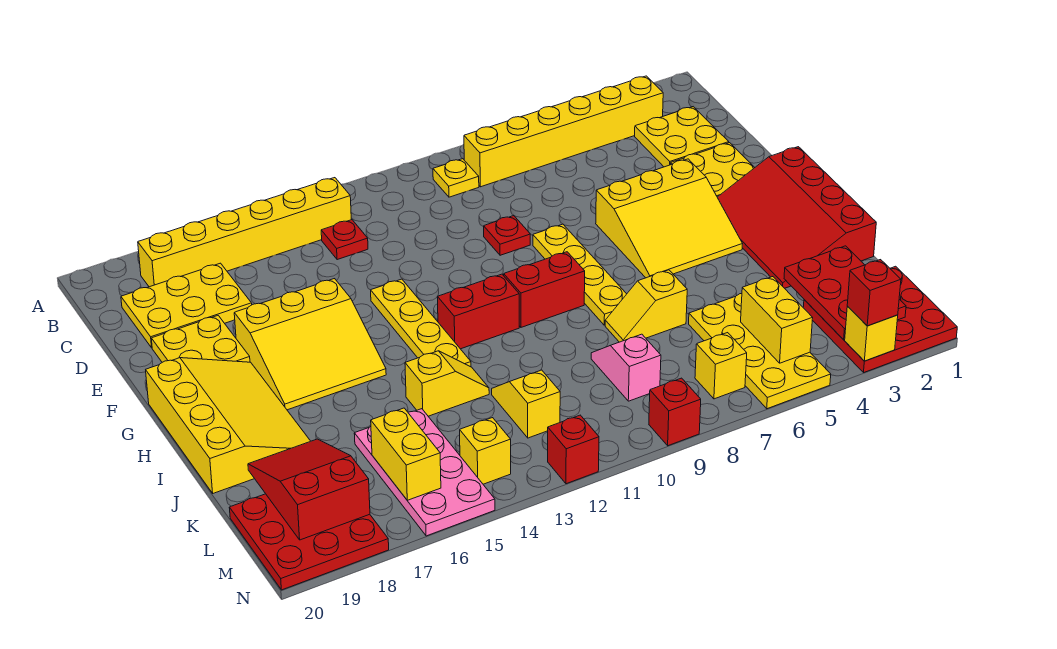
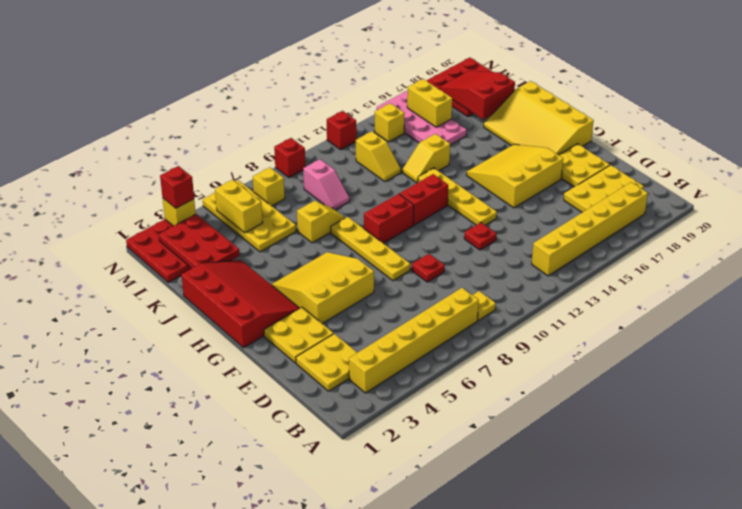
red plate C13 level 1 -> red plate E12 level 1
red slope K18:M19 level 2 top M -> red slope K18:M19 level 2 top K

